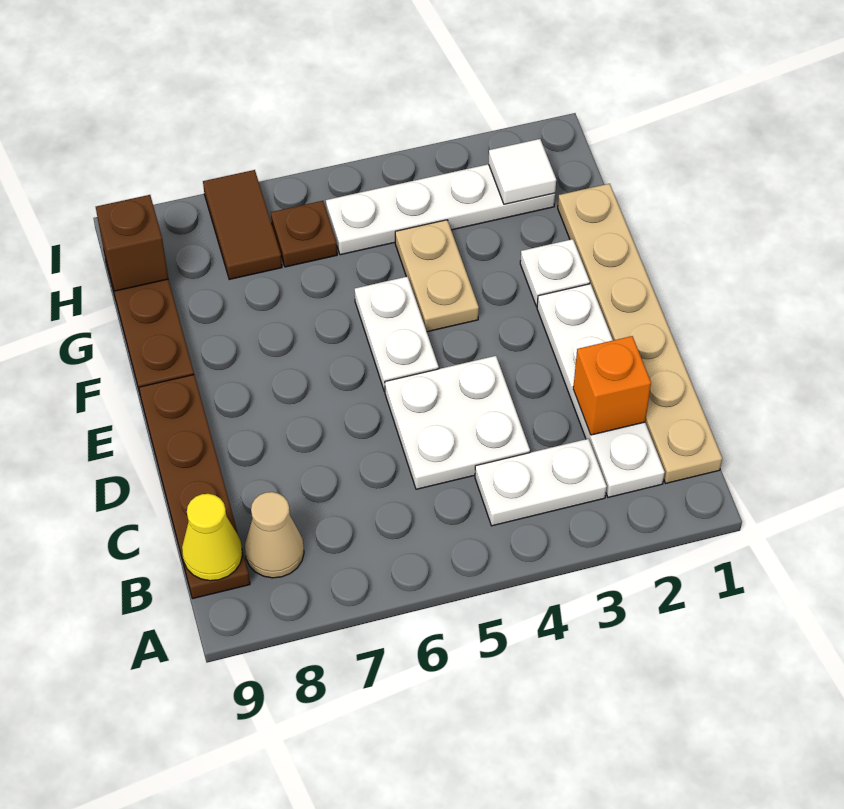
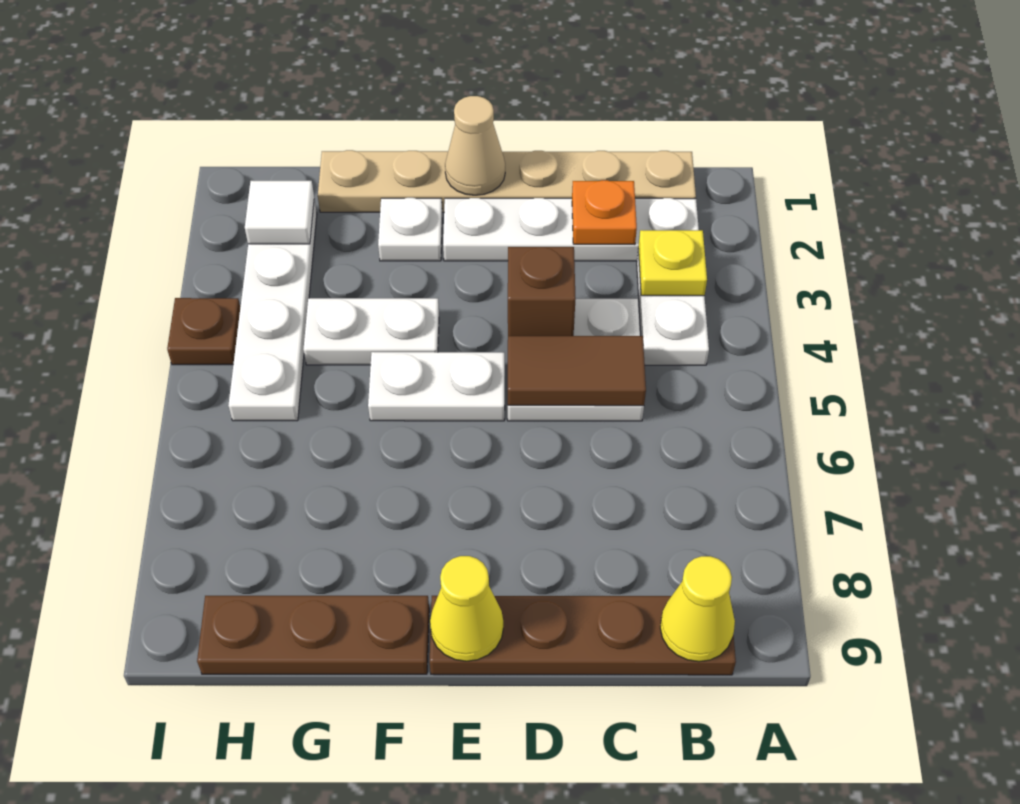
none -> yellow plate B3 level 2
tan cone B8 level 1 -> tan cone E1 level 2
orange brick C2 level 2 -> orange plate C2 level 2
none -> yellow cone E9 level 2
tan plate F4:G4 level 1 -> white plate F4:G4 level 1
brown plate H6 level 1 -> brown plate I4 level 1
brown tile H7:I7 level 1 -> brown tile C5:D5 level 2
brown brick H9 level 2 -> brown brick D4 level 2

